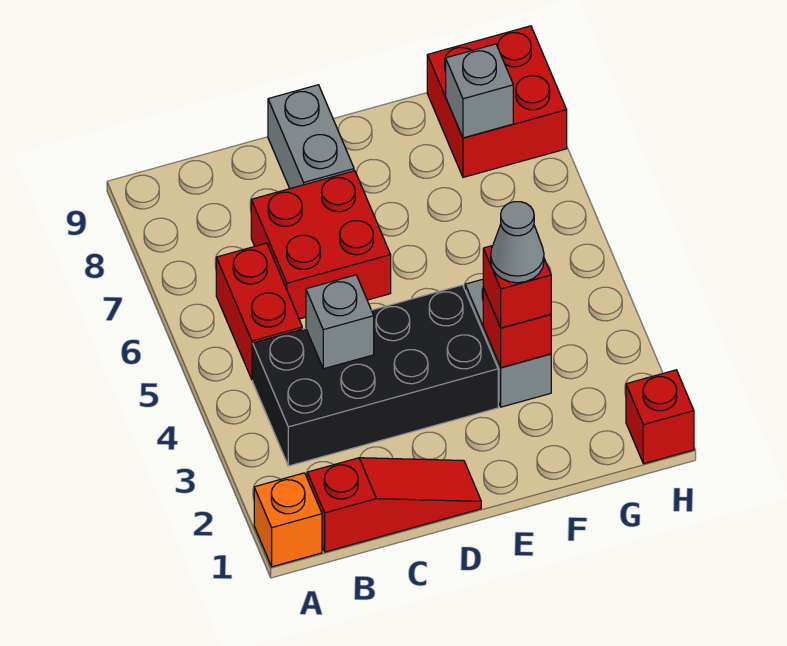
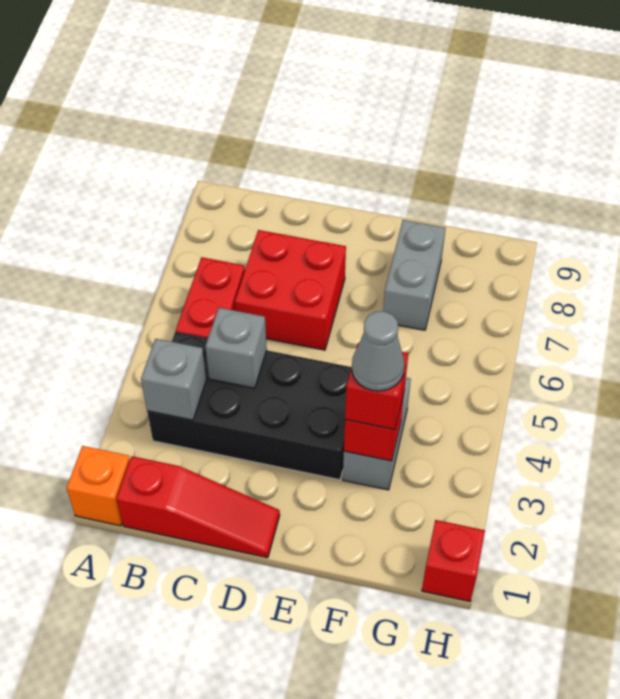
grey brick D8:D9 level 1 -> grey brick F7:F8 level 1
red brick G8:H9 level 1 -> none
grey brick G8 level 2 -> grey brick B3 level 2

